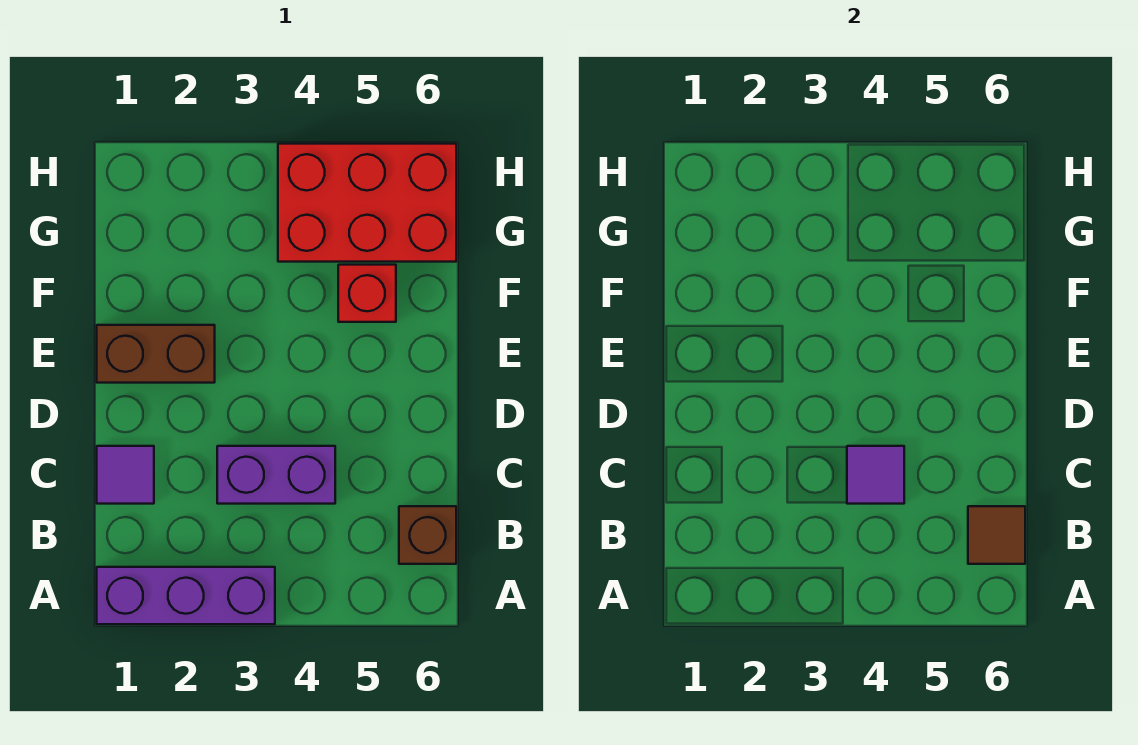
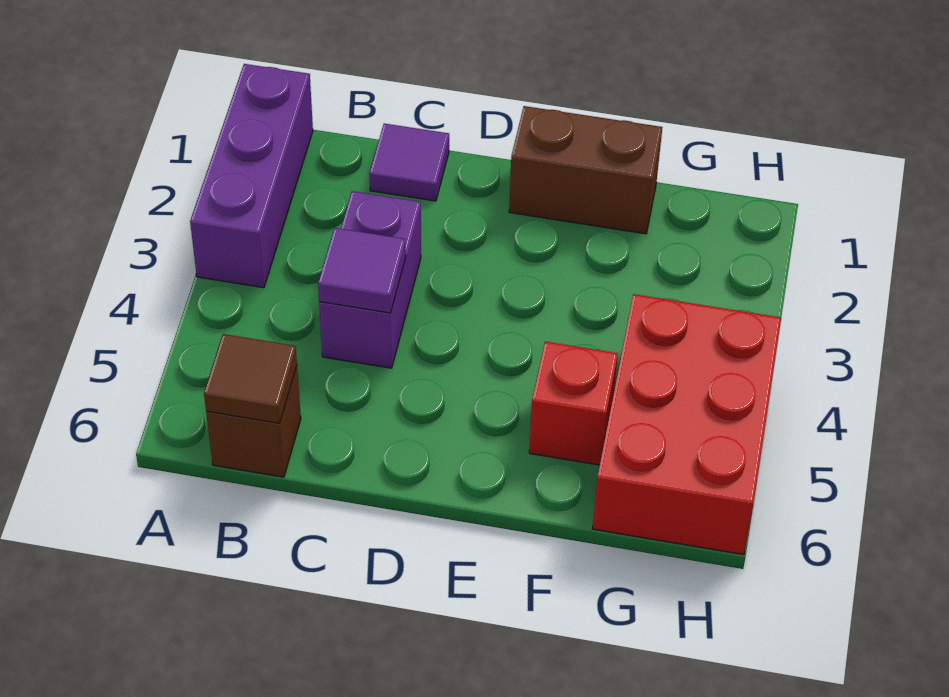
brown brick E1:E2 level 1 -> brown brick E1:F1 level 1

